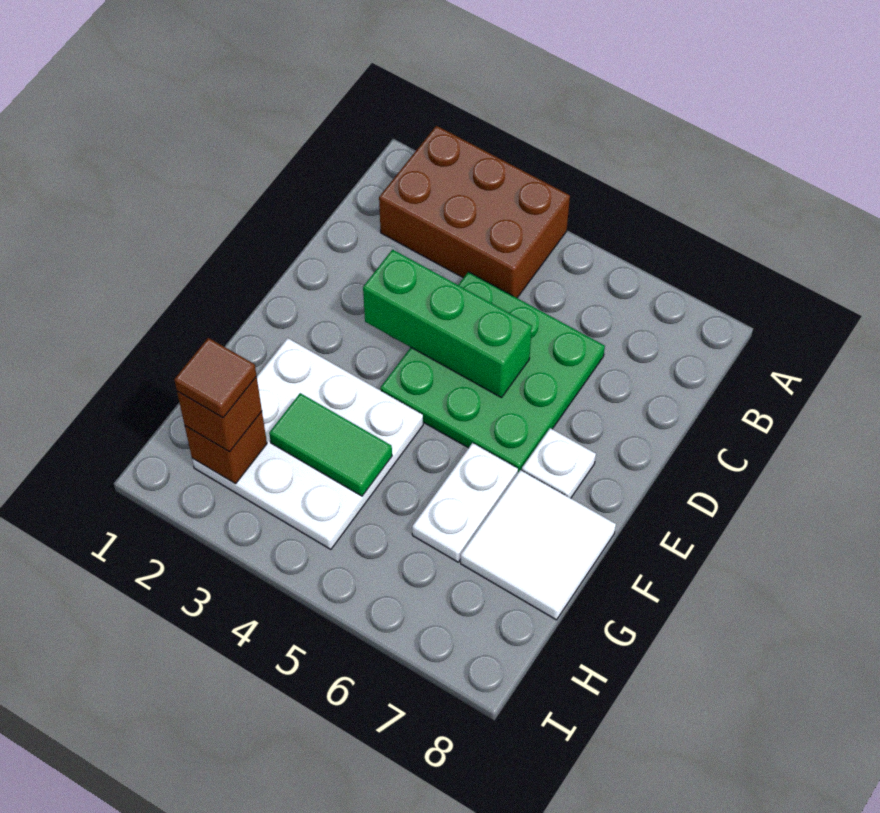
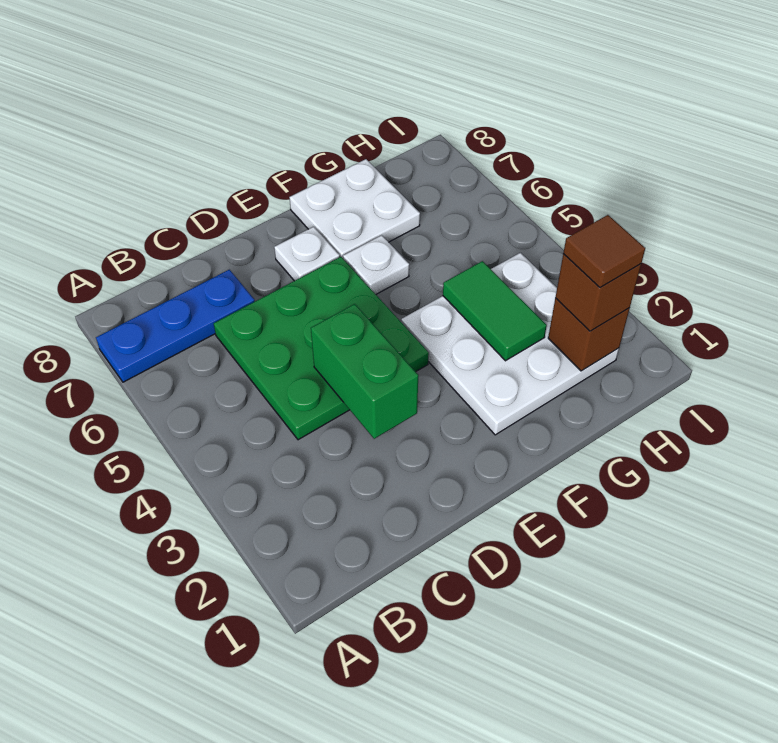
brown brick A2:B4 level 1 -> none
none -> blue plate A7:C7 level 1
green brick D3:D5 level 2 -> green brick D3:D4 level 2
white plate F6:G6 level 1 -> white plate F6 level 1
white tile F7:G8 level 1 -> white plate F7:G8 level 1

